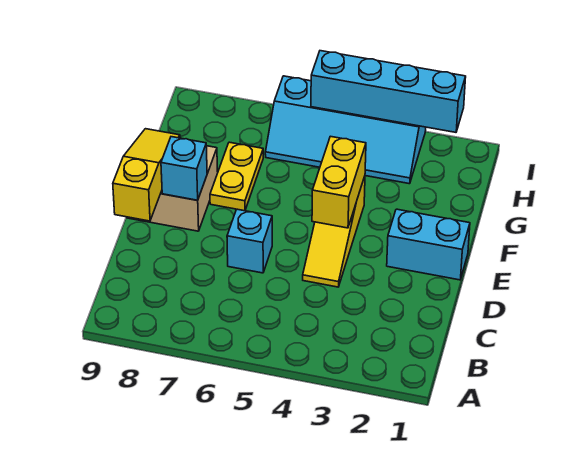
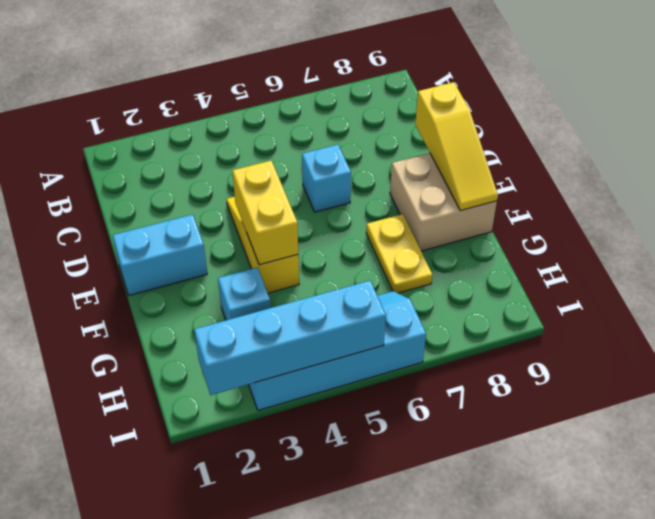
cyan brick E8 level 2 -> cyan brick G3 level 1

